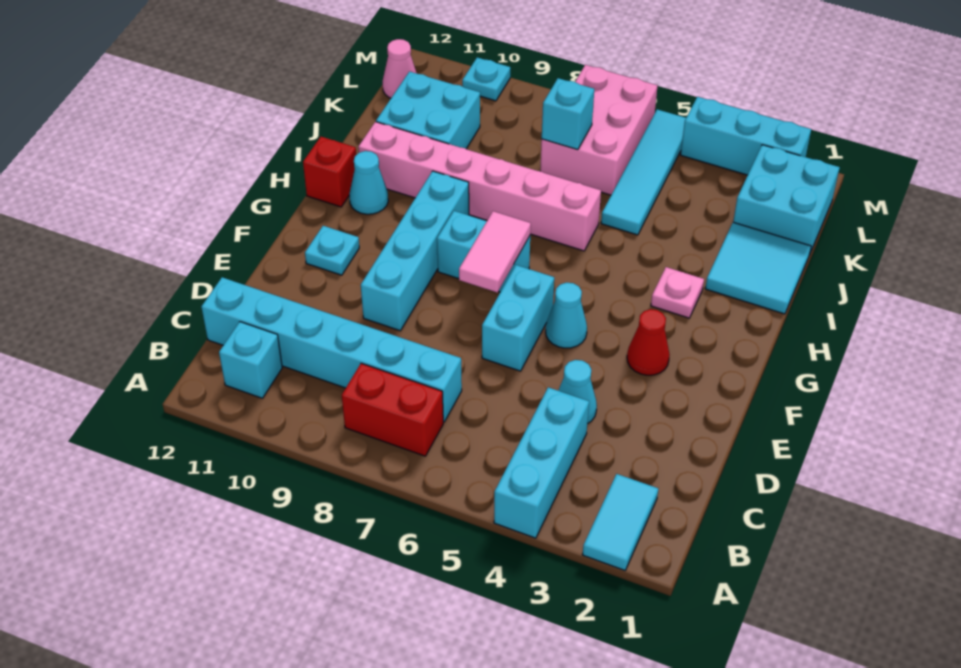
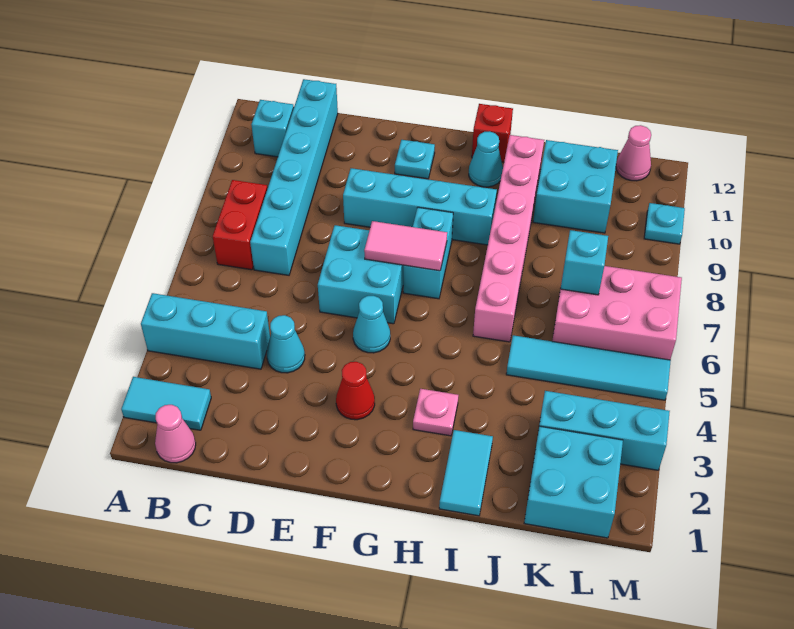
none -> pink cone B1 level 1
cyan brick E6:F6 level 1 -> cyan brick E6:F7 level 1
cyan tile I1:J2 level 1 -> cyan tile I1:I2 level 1
cyan brick M2:M4 level 1 -> cyan brick K3:M3 level 1

